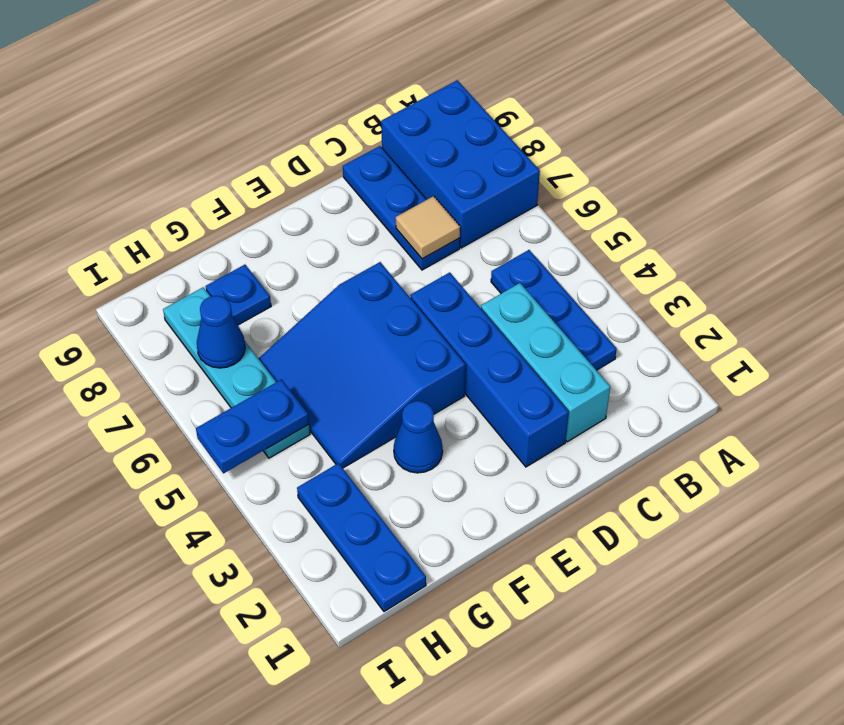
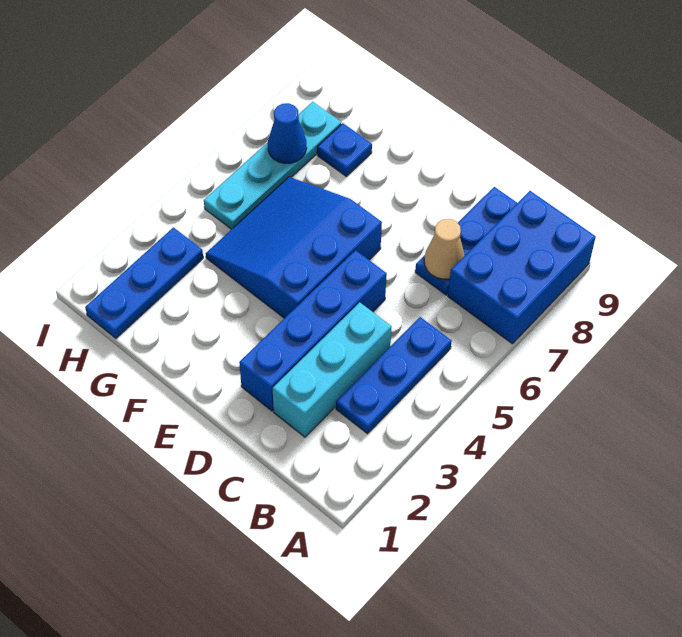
tan tile C7 level 2 -> tan cone C7 level 2
blue cone F3 level 1 -> none
blue plate H5:I5 level 2 -> none

